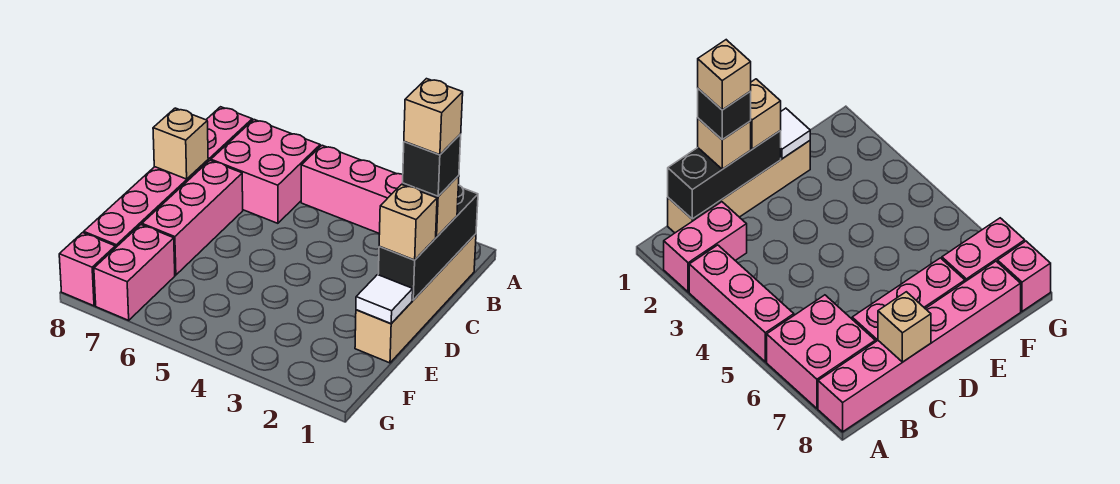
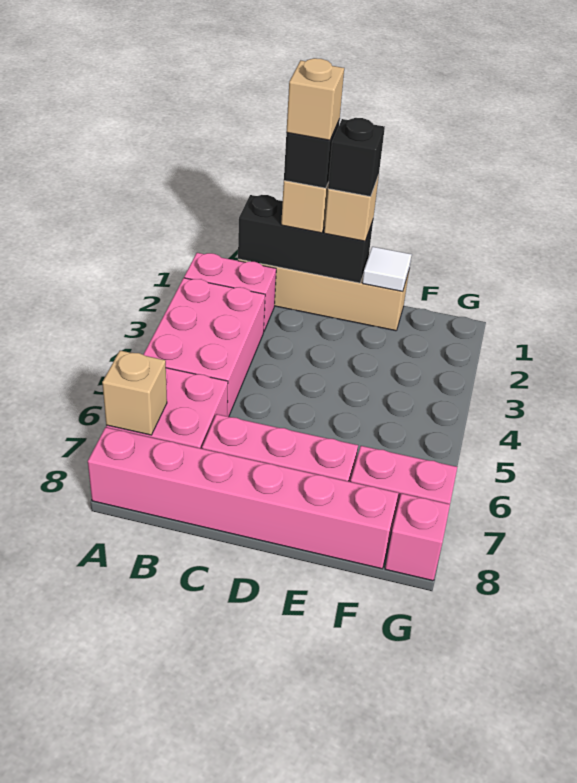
pink brick A3:A5 level 1 -> pink brick A3:B5 level 1
tan brick C8 level 2 -> tan brick A7 level 2
none -> black brick D1 level 4

